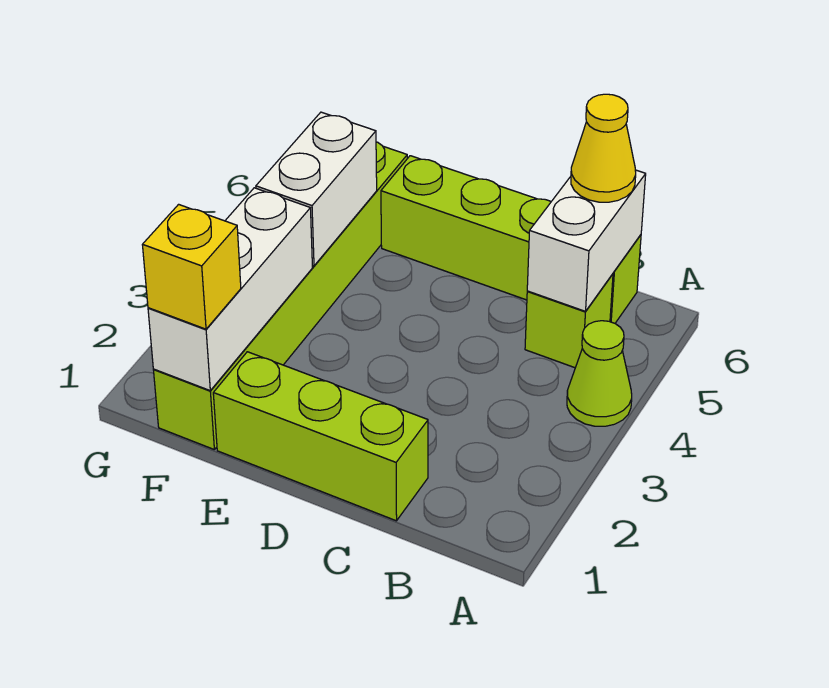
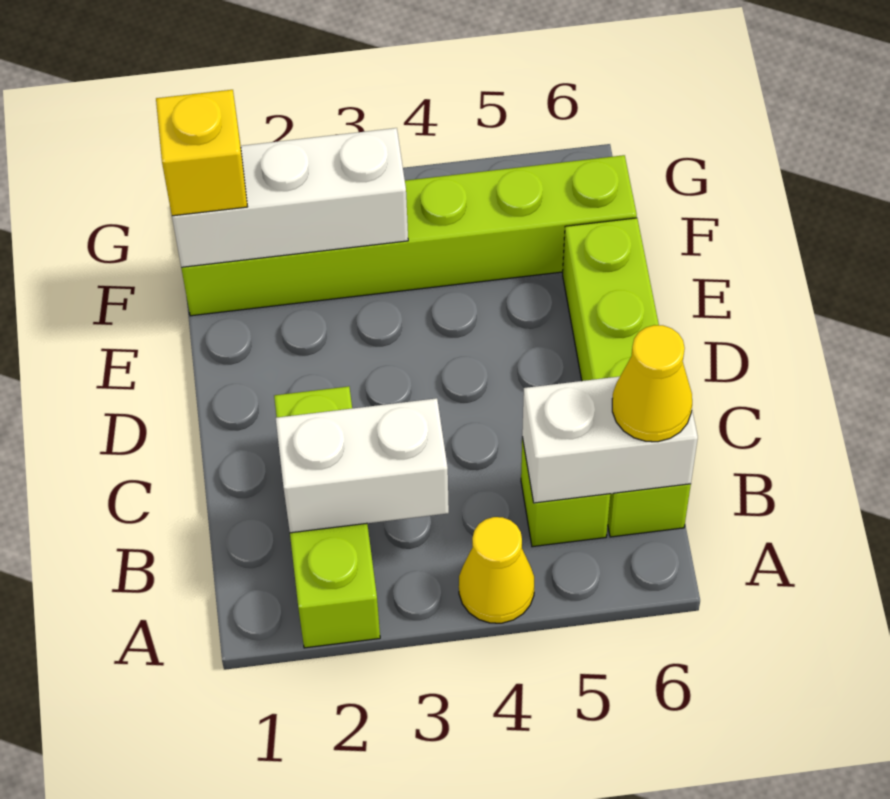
lime cone A4 level 1 -> yellow cone A4 level 1
lime brick C1:E1 level 1 -> lime brick A2:C2 level 1
white brick F4:F5 level 2 -> white brick B2:B3 level 2

